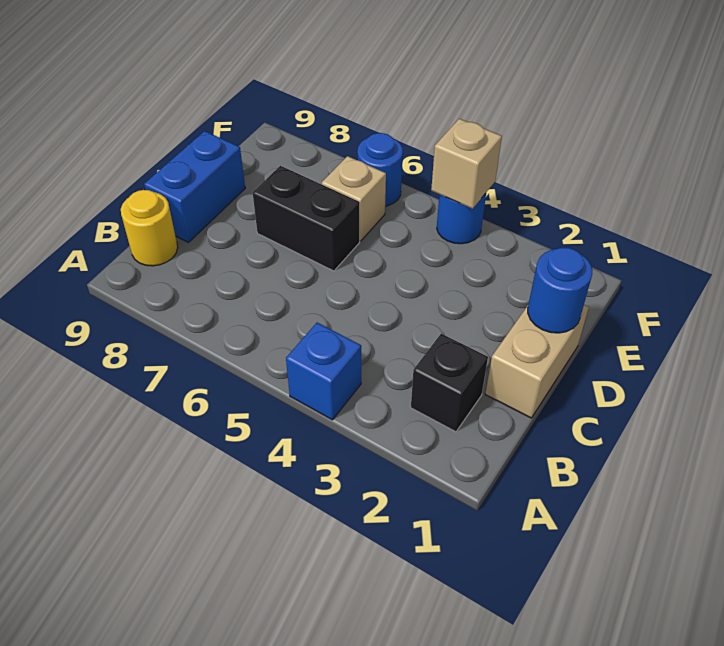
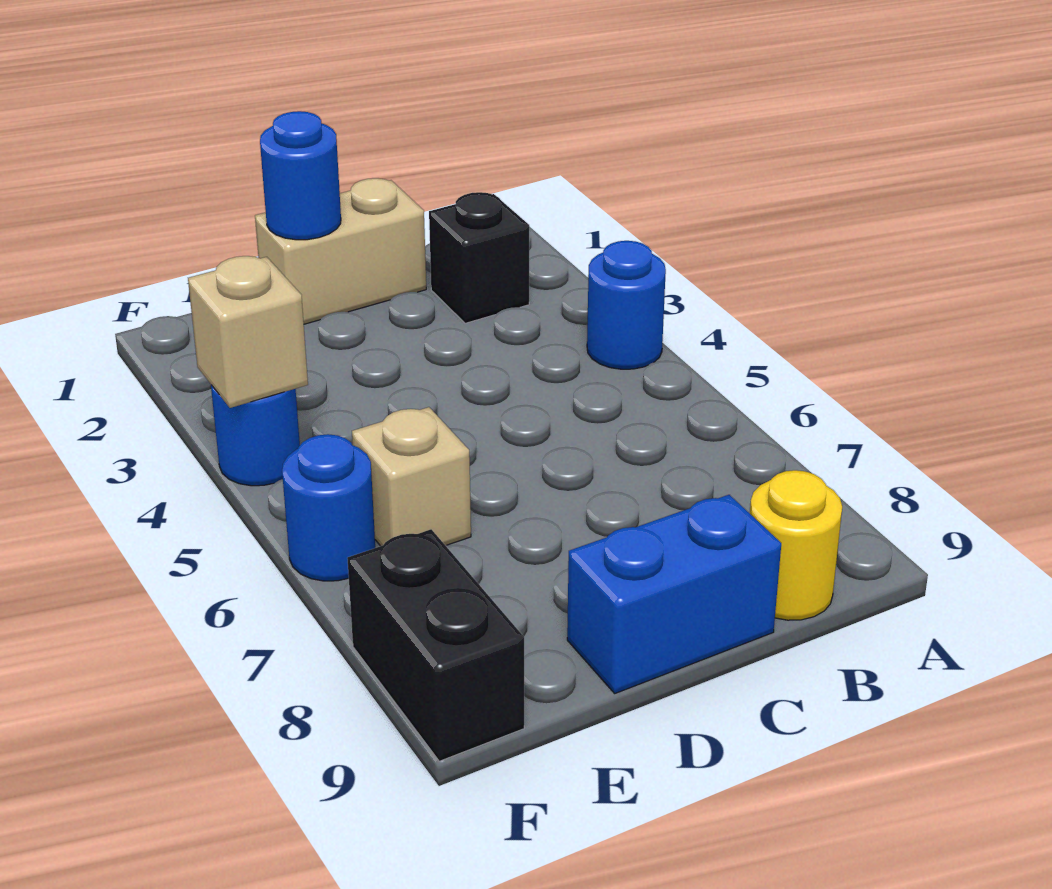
blue brick A4 level 1 -> blue round brick A4 level 1
black brick D6:D7 level 1 -> black brick F8:F9 level 1

